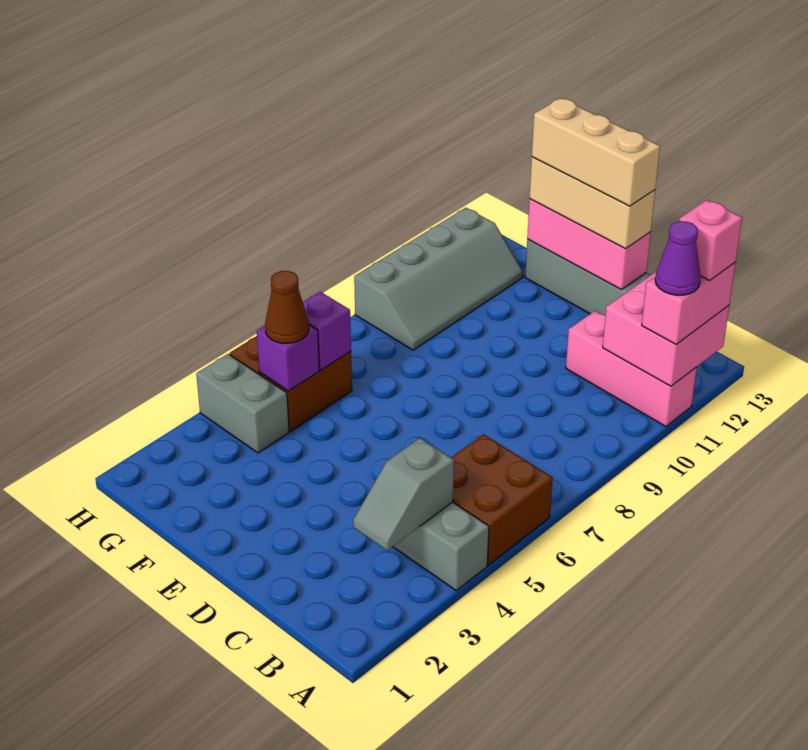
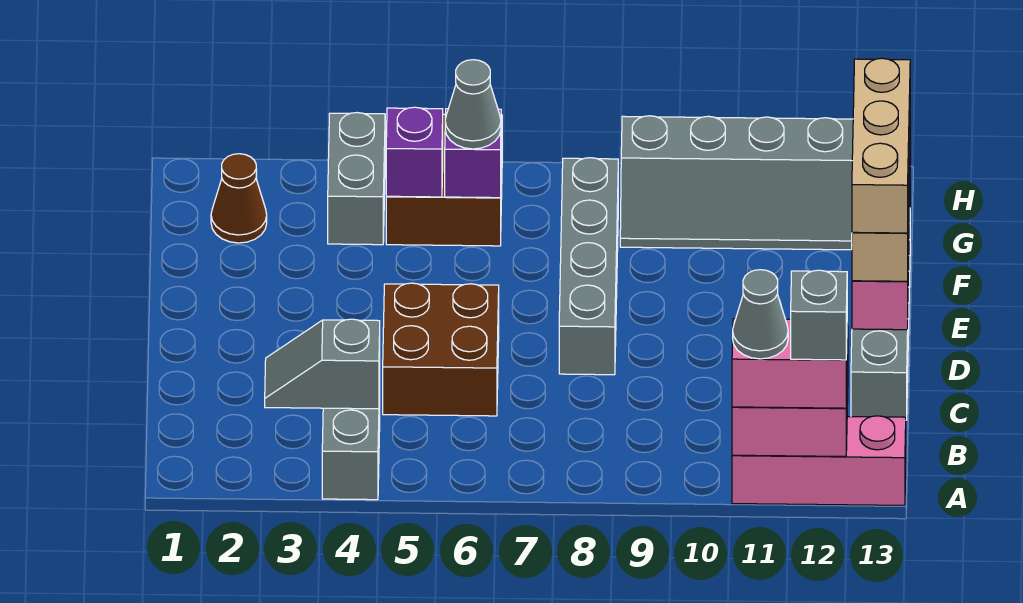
brown brick A5:B6 level 1 -> brown brick C5:D6 level 1
pink brick A11:C11 level 1 -> pink brick A11:A13 level 1
purple cone A11 level 4 -> grey cone A11 level 4
pink brick A12 level 4 -> grey brick A12 level 4
none -> grey brick D8:G8 level 1
brown cone G5 level 3 -> brown cone G2 level 1
none -> grey cone G6 level 3

